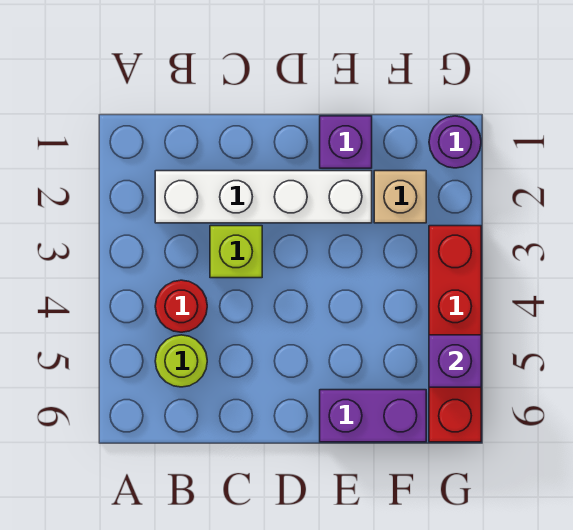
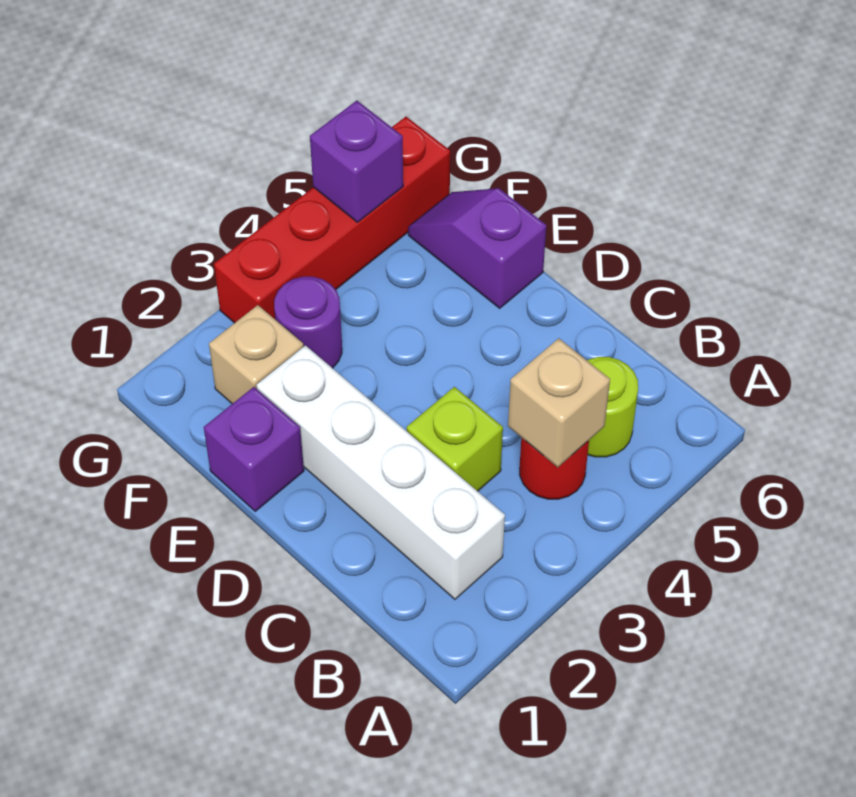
none -> tan brick B4 level 2
purple brick E6:F6 level 1 -> purple slope E6:F6 level 1 top E
purple round brick G1 level 1 -> purple round brick F3 level 1

